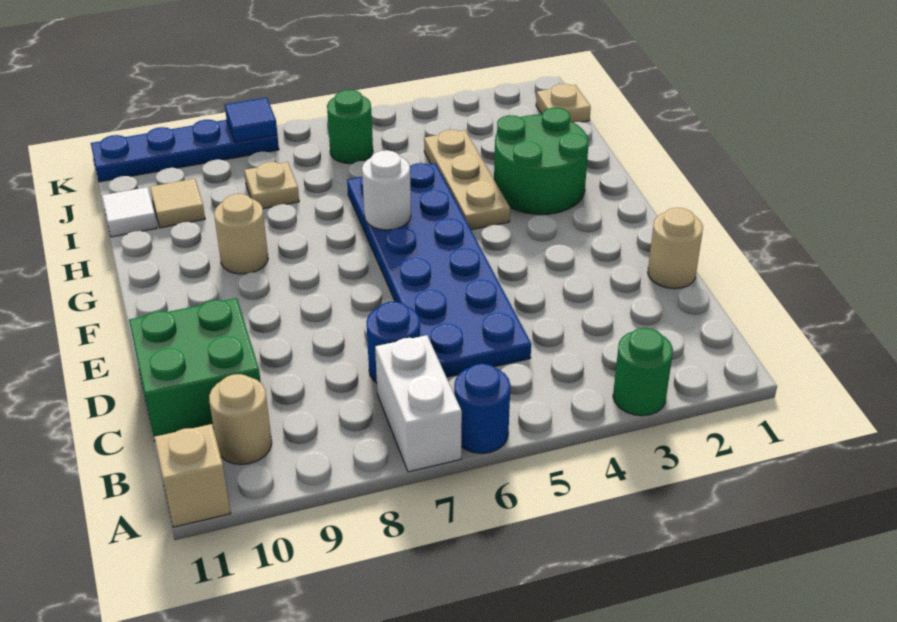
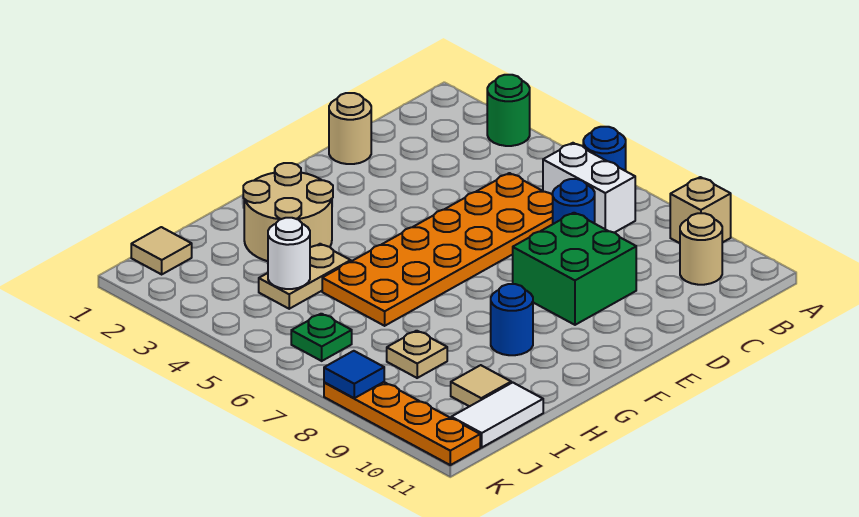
white brick A7:B7 level 1 -> white brick B6:B7 level 1
tan brick A11 level 1 -> tan brick A9 level 1
blue plate C5:H6 level 1 -> orange plate C5:H6 level 1
green brick C10:D11 level 1 -> green brick D8:E9 level 1
green round brick G2:H3 level 1 -> tan round brick G2:H3 level 1
tan plate G4:I4 level 1 -> tan plate H4:I4 level 1
white round brick G6 level 2 -> white round brick I4 level 2
tan round brick G9 level 1 -> blue round brick G9 level 1
white tile I11 level 1 -> white tile I11:J11 level 1
tan plate J1 level 1 -> tan tile J1 level 1
green round brick J6 level 1 -> green plate J6 level 1
blue plate K8:K11 level 1 -> orange plate K8:K11 level 1

